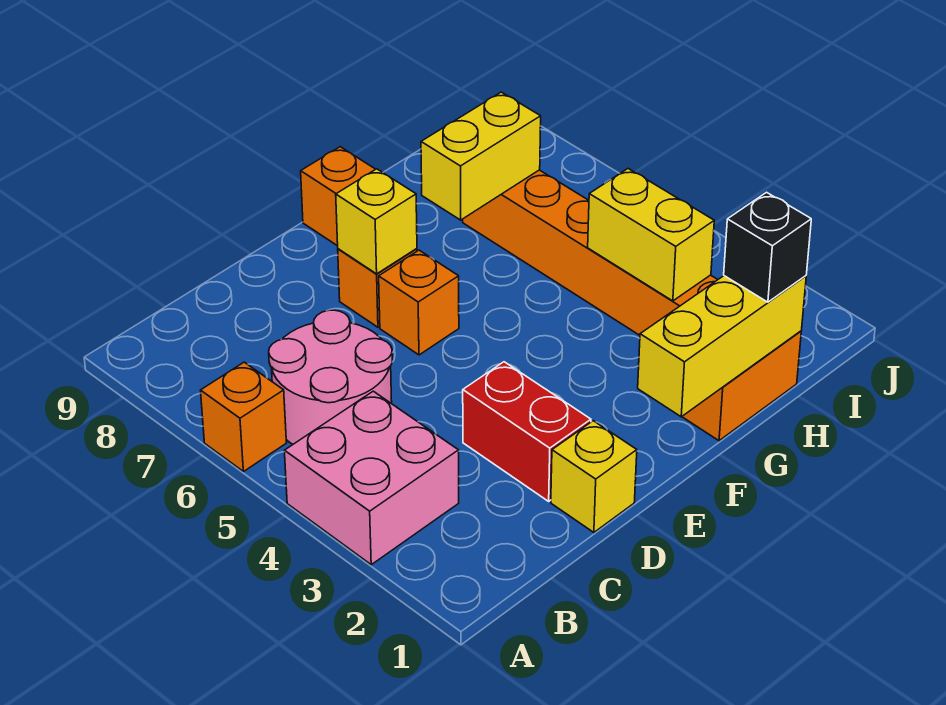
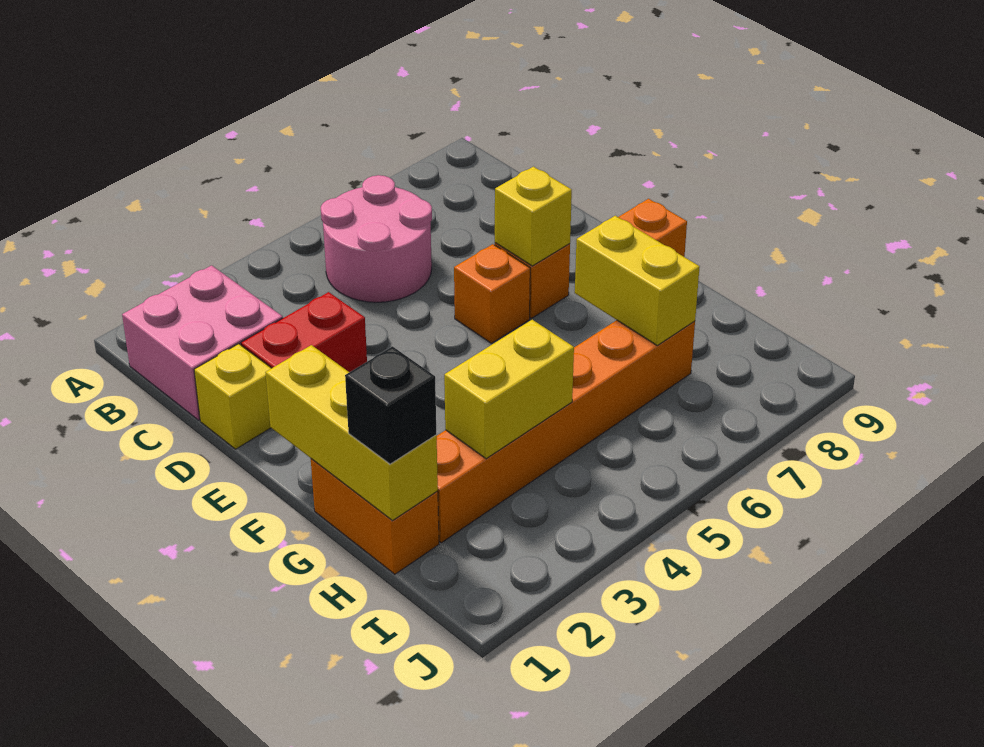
pink brick A3:B4 level 1 -> pink brick B1:C2 level 1
orange brick A6 level 1 -> none

